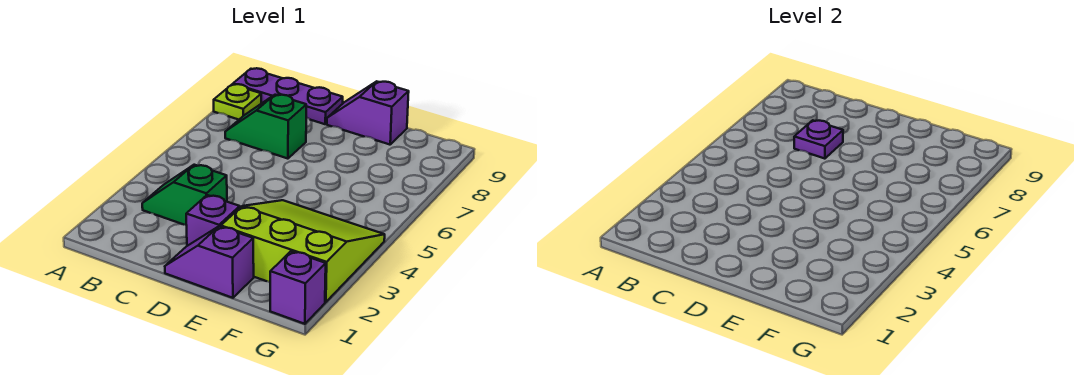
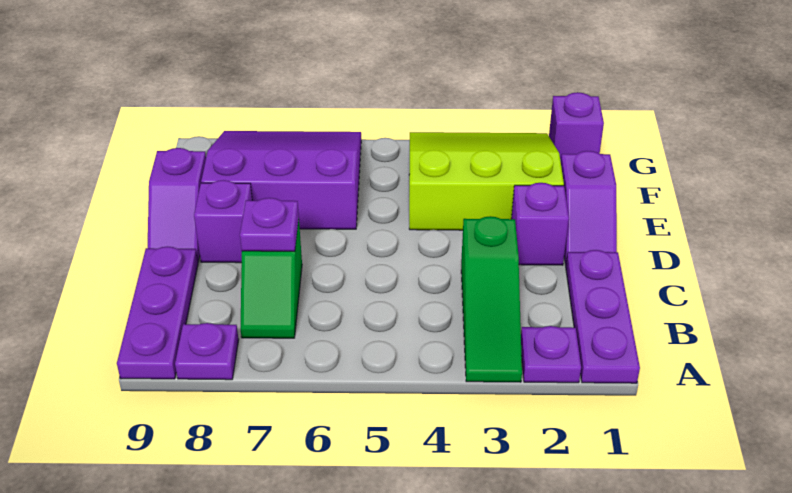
none -> purple plate A1:C1 level 1
none -> purple plate A2 level 1
lime plate A8 level 1 -> purple plate A8 level 1
green slope B3:C3 level 1 top C -> green slope A3:C3 level 1 top C
none -> purple brick D8 level 1
lime slope E2:G4 level 1 top 2 -> lime slope E2:G4 level 1 top E
none -> purple slope E6:G8 level 1 top E

